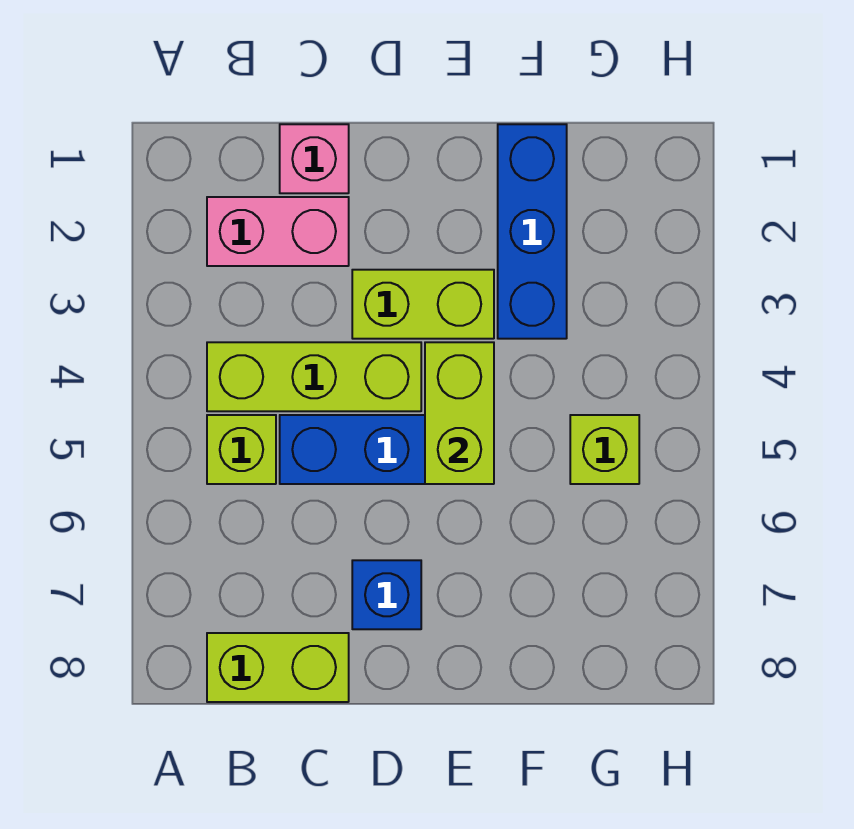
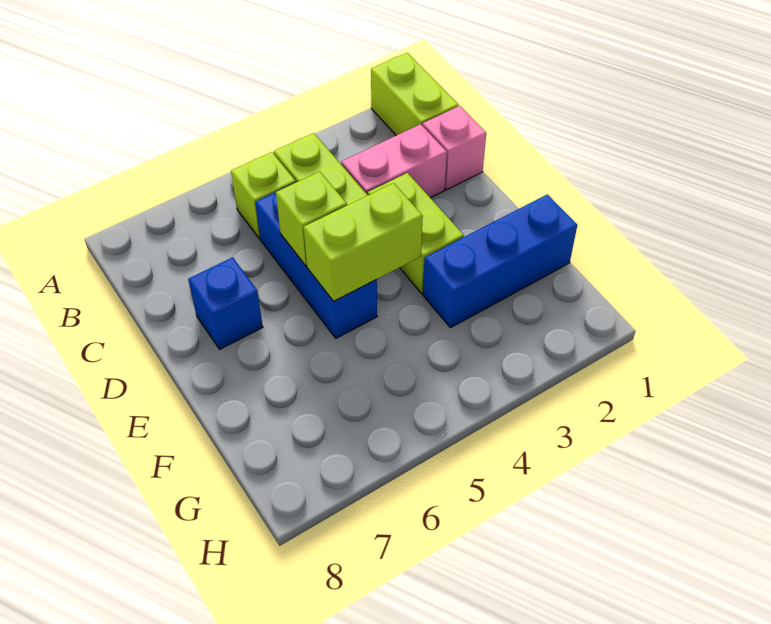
pink brick B2:C2 level 1 -> pink brick C2:C3 level 1
lime brick B8:C8 level 1 -> lime brick A1:B1 level 1
lime brick G5 level 1 -> lime brick D5 level 2

